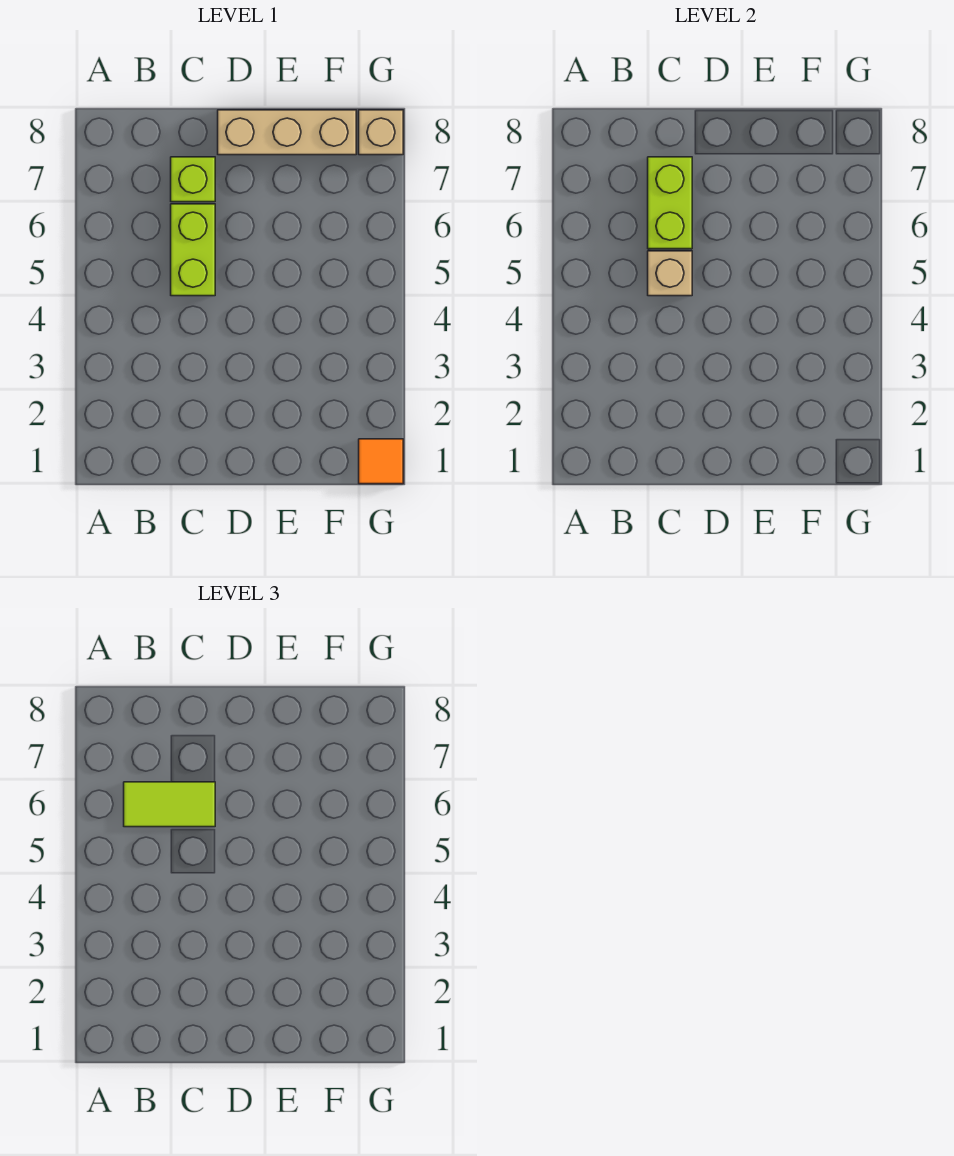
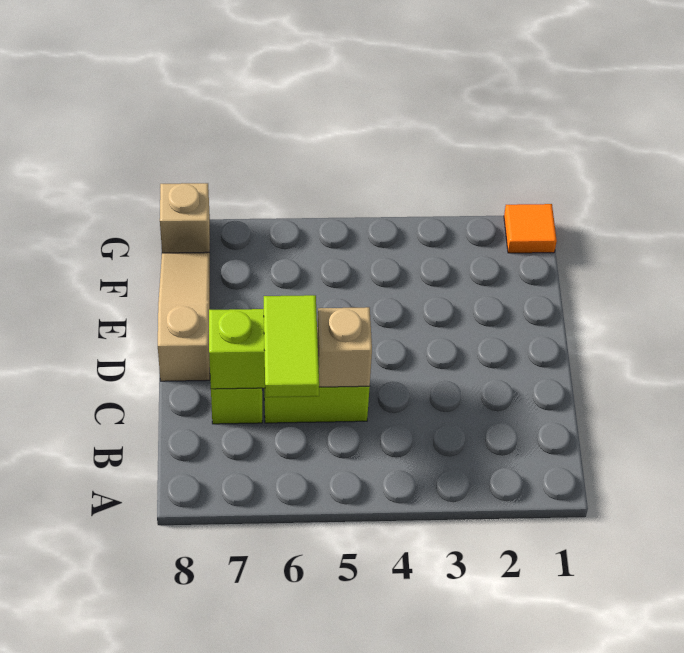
tan brick D8:F8 level 1 -> tan slope D8:F8 level 1 top D

